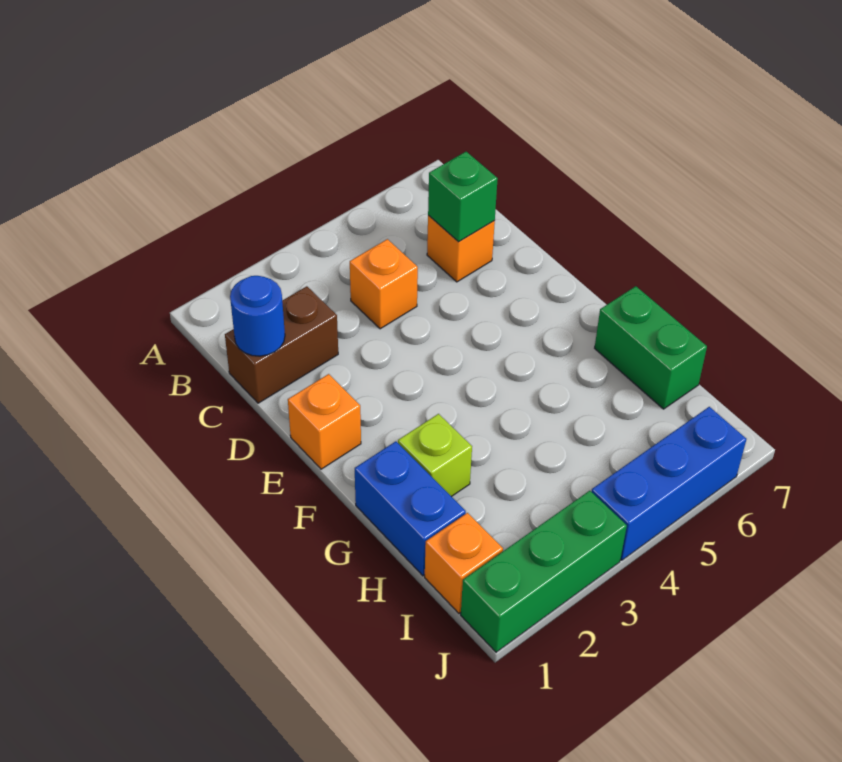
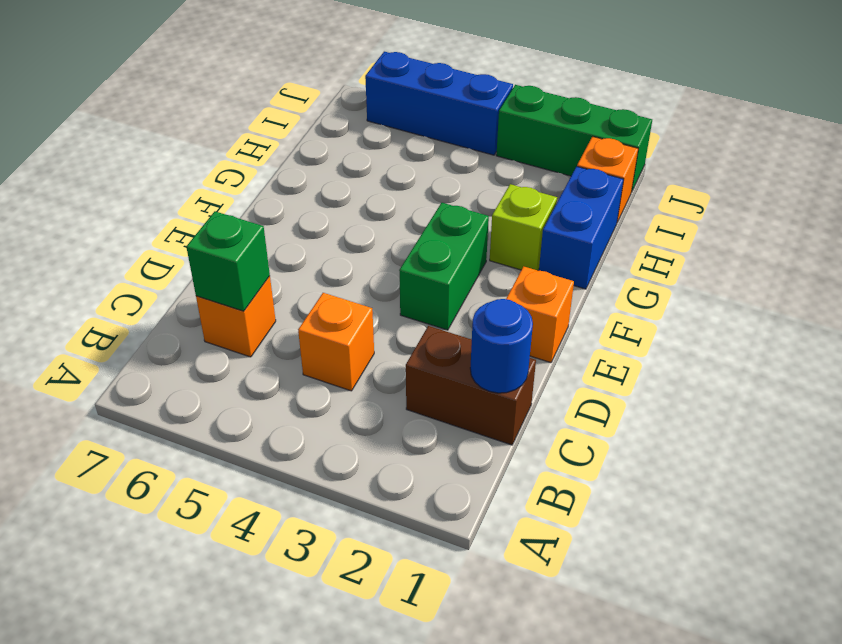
green brick G7:H7 level 1 -> green brick E3:F3 level 1

